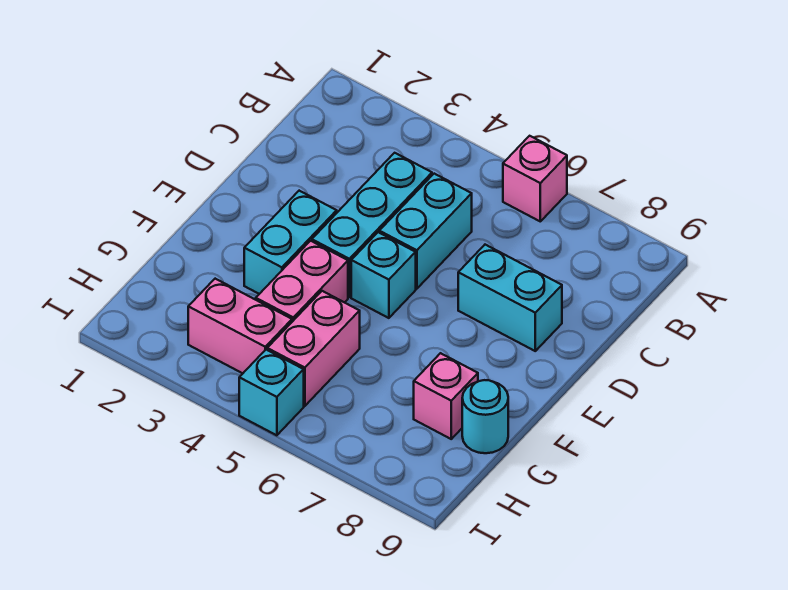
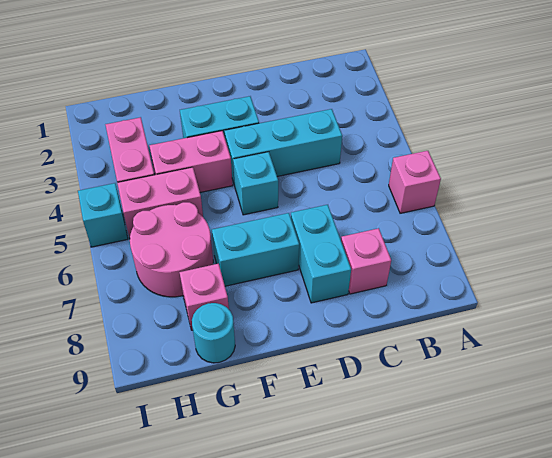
cyan brick C5:D5 level 1 -> cyan brick E7:F7 level 1
none -> pink brick C8 level 1
none -> pink round brick G6:H7 level 1

